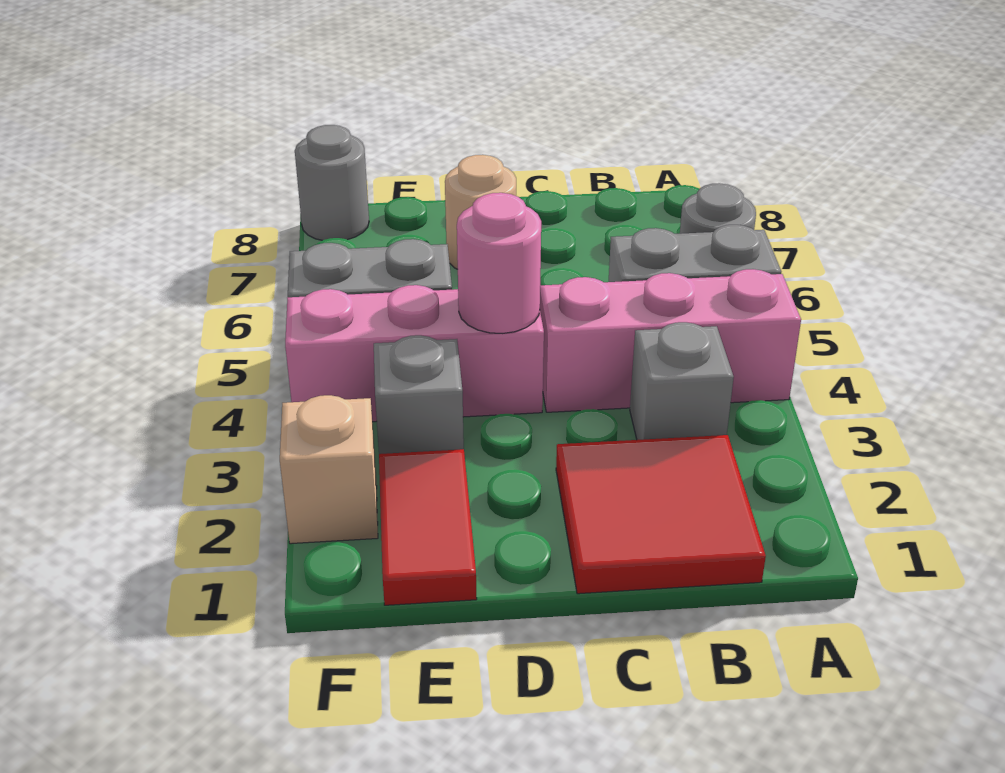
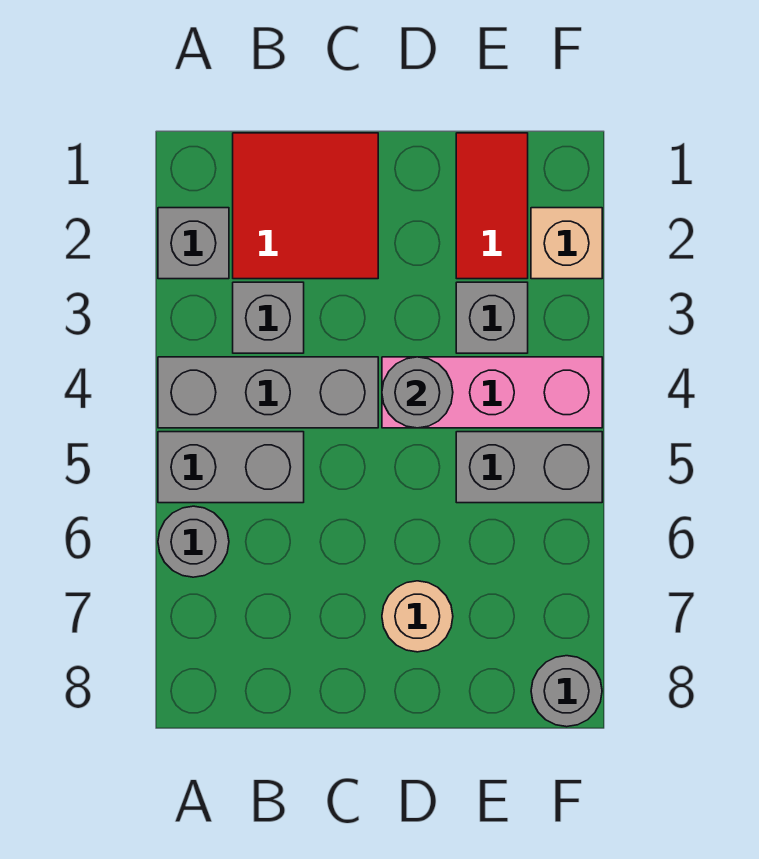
none -> grey brick A2 level 1
pink brick A4:C4 level 1 -> grey brick A4:C4 level 1
pink round brick D4 level 2 -> grey round brick D4 level 2

